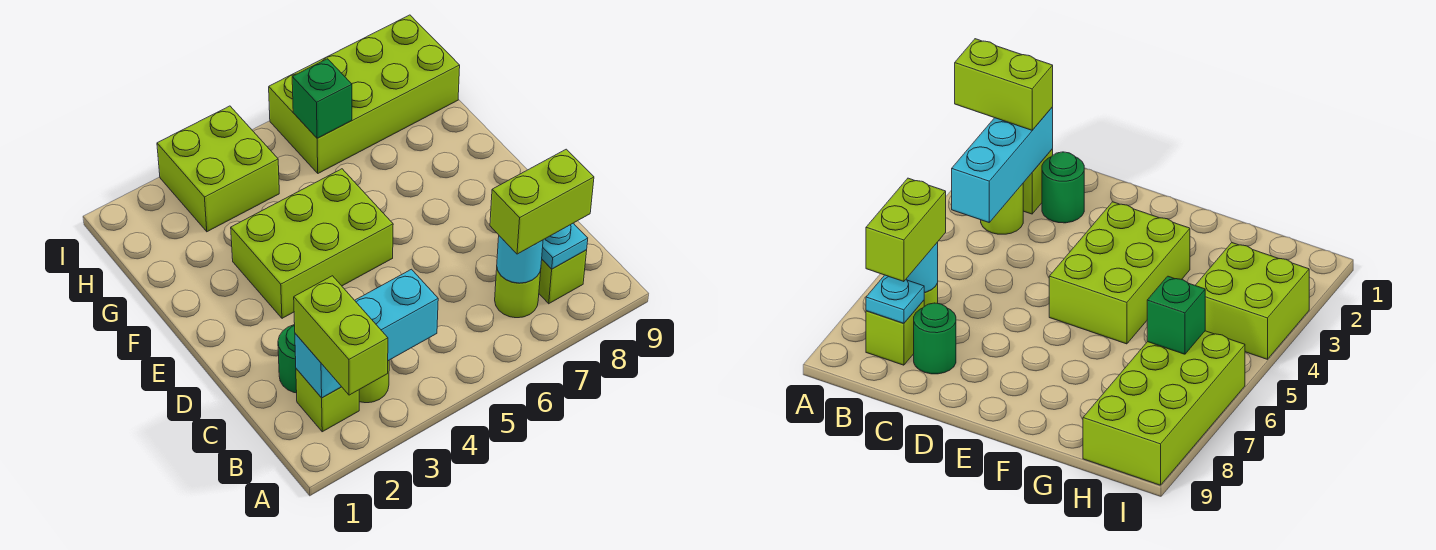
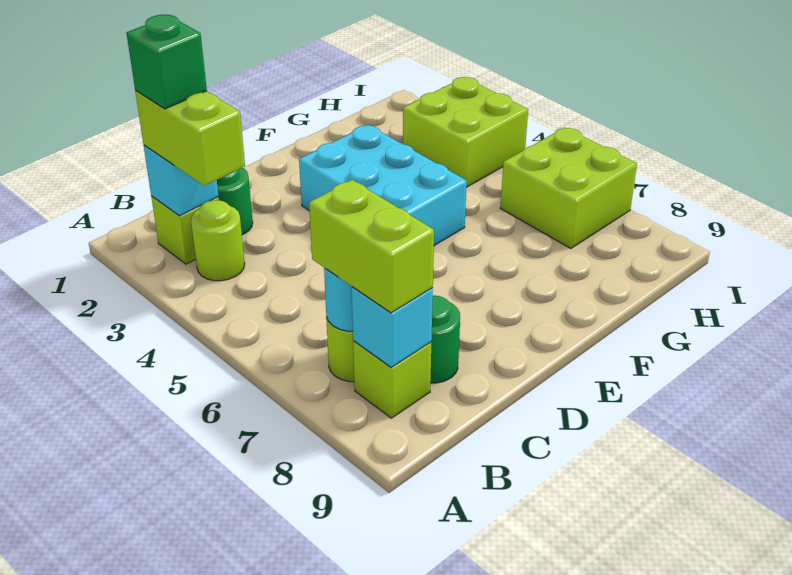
lime brick A2:B2 level 3 -> lime brick B2:B3 level 3
cyan brick B2:B4 level 2 -> cyan brick B2 level 2
cyan plate B8 level 2 -> cyan brick B8 level 2
lime brick E3:F5 level 1 -> cyan brick E3:F5 level 1
lime brick H6:I9 level 1 -> lime brick H6:I7 level 1
green brick H6 level 2 -> green brick B2 level 4

